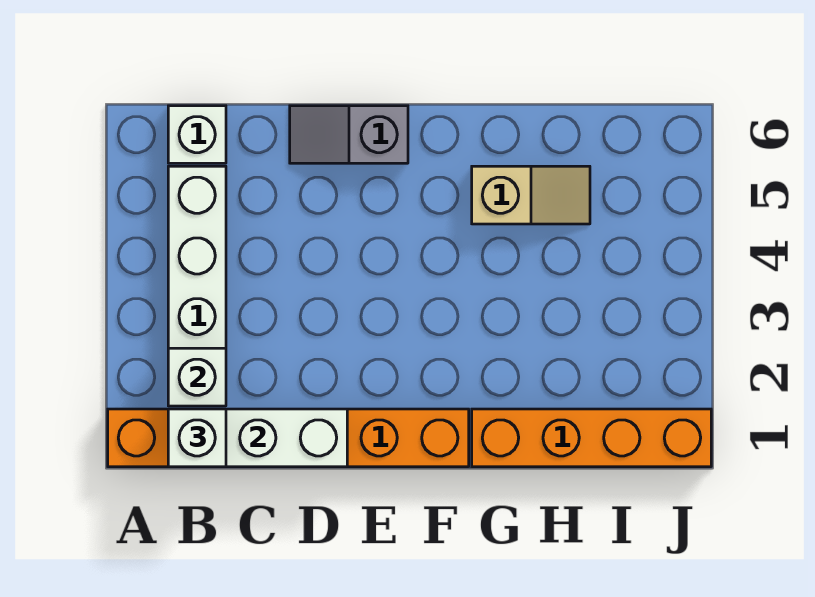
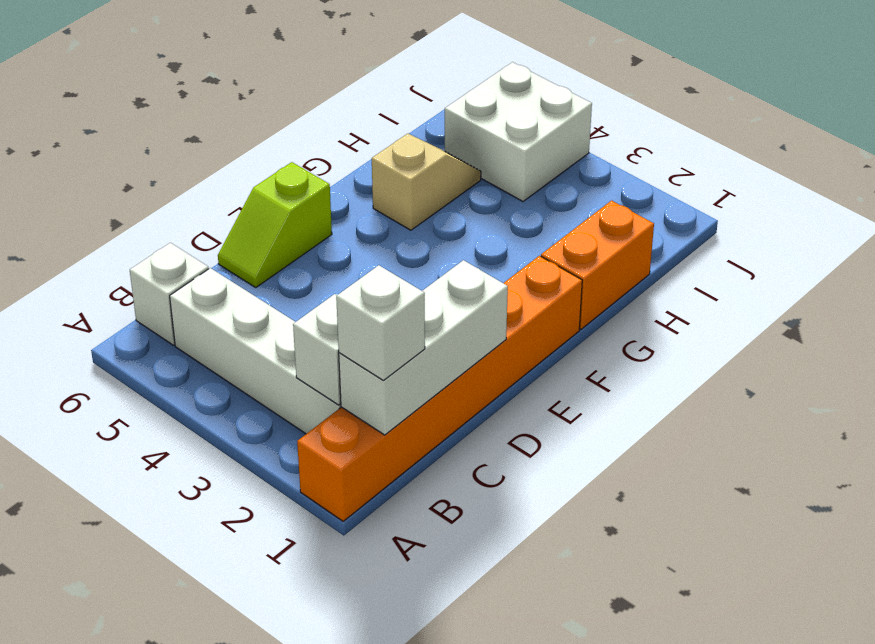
grey slope D6:E6 level 1 top E -> lime slope D6:E6 level 1 top E
orange brick G1:J1 level 1 -> orange brick G1:H1 level 1
none -> white brick I4:J5 level 1

